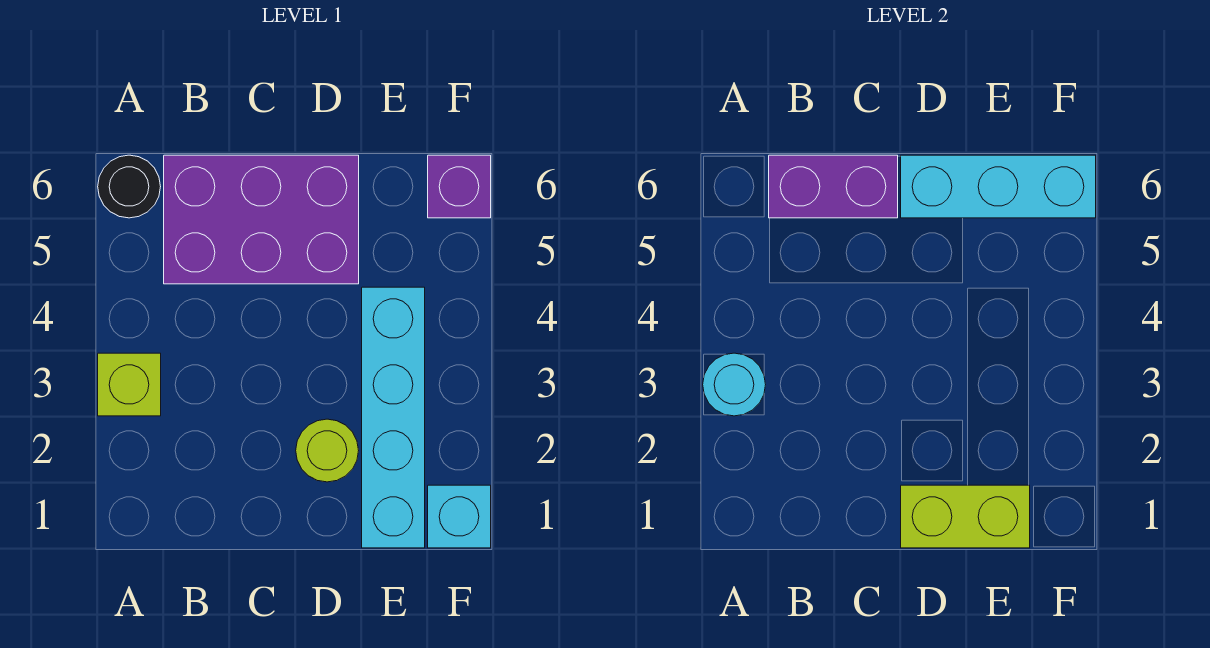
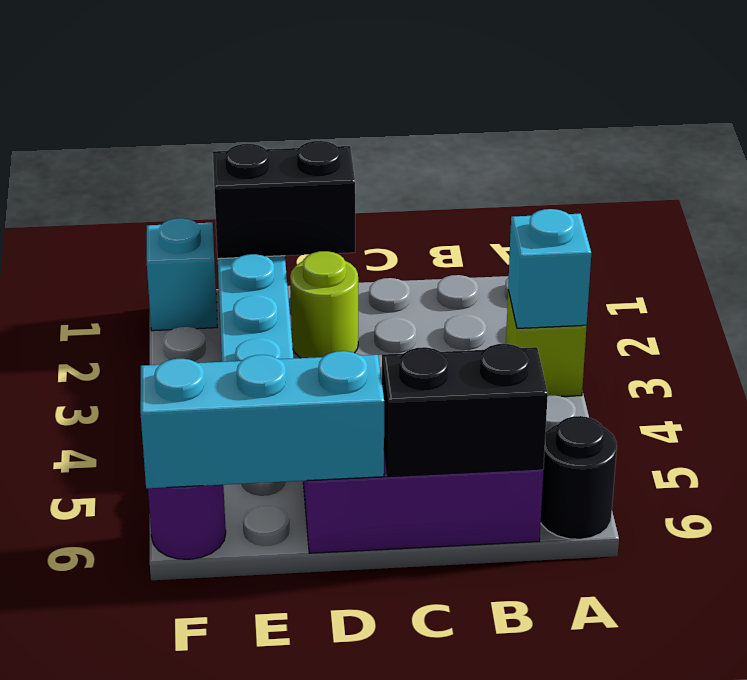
cyan round brick A3 level 2 -> cyan brick A3 level 2
purple brick B6:C6 level 2 -> black brick B6:C6 level 2
lime brick D1:E1 level 2 -> black brick D1:E1 level 2
purple brick F6 level 1 -> purple round brick F6 level 1

